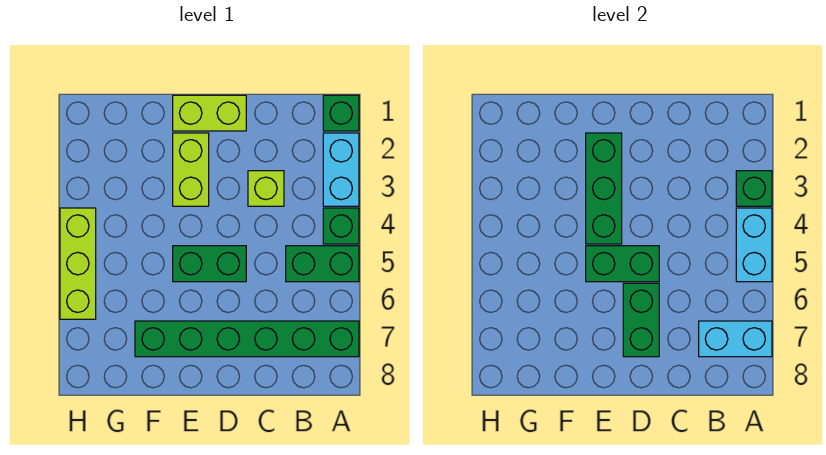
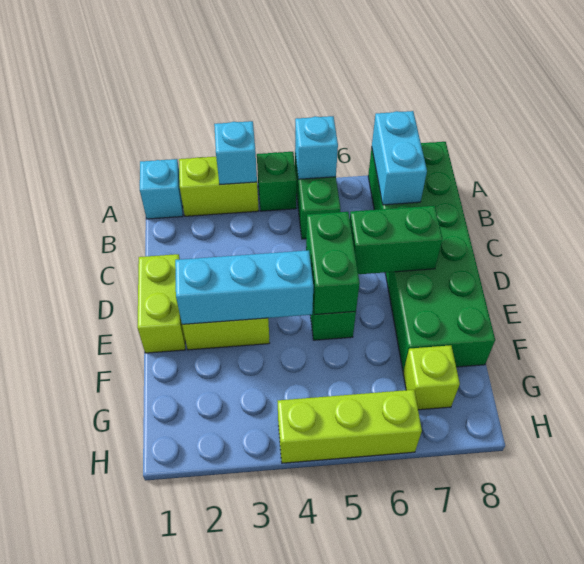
green brick A1 level 1 -> cyan brick A1 level 1
cyan brick A2:A3 level 1 -> lime brick A2:A3 level 1
green brick A3 level 2 -> cyan brick A3 level 2
cyan brick A4:A5 level 2 -> cyan brick A5 level 2
green brick A7:F7 level 1 -> green brick A7:F8 level 1
lime brick C3 level 1 -> lime brick G7 level 1
green brick E2:E4 level 2 -> cyan brick E2:E4 level 2

